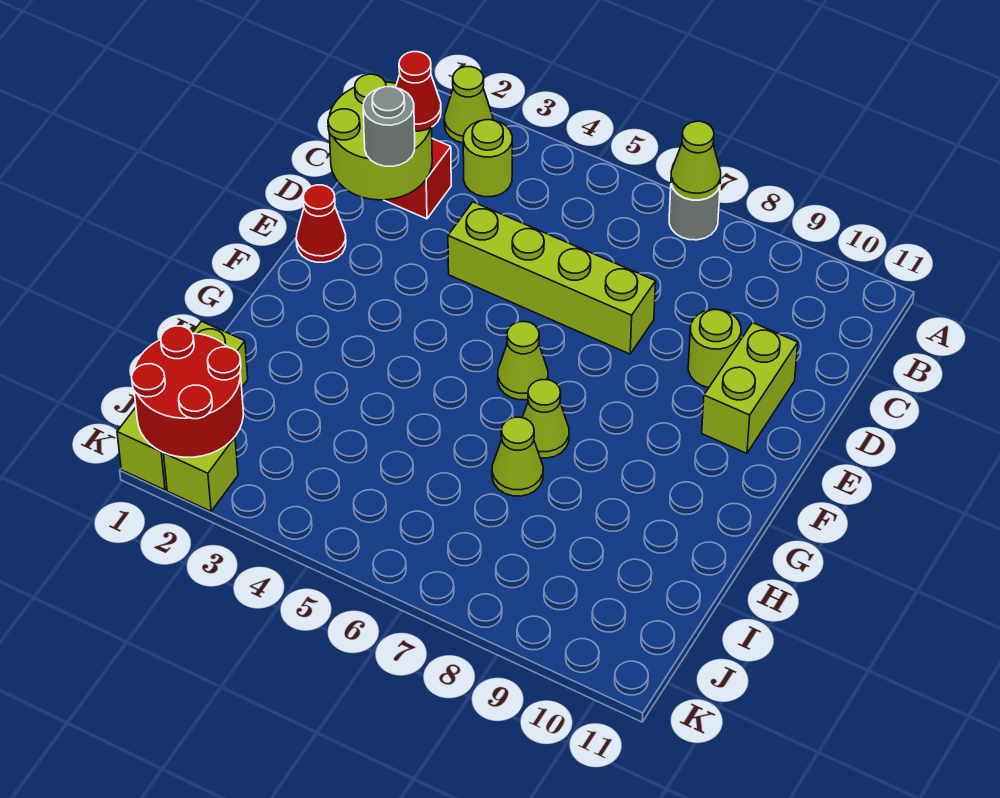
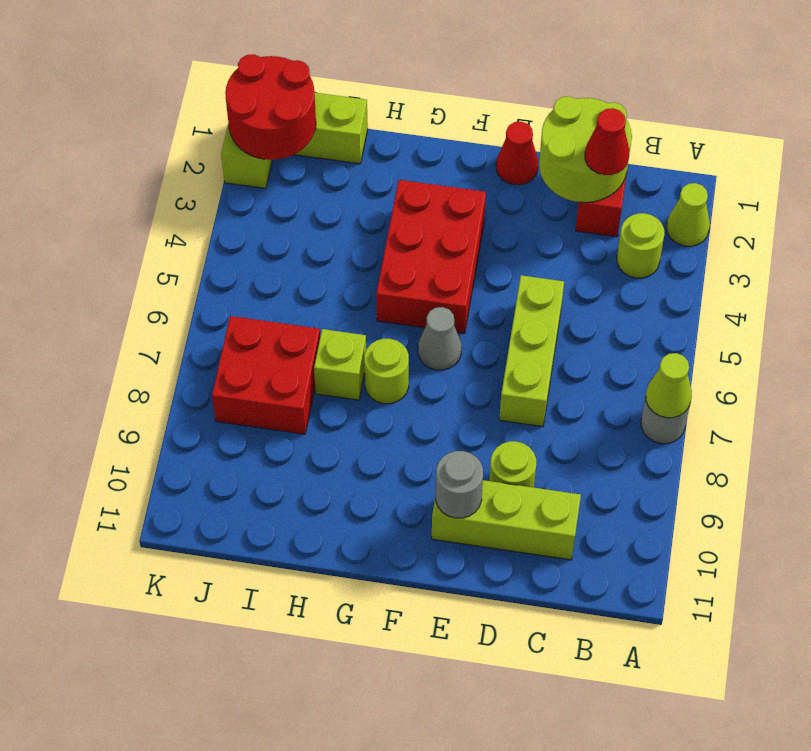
grey round brick D2 level 3 -> grey round brick E10 level 2
lime brick D4:D7 level 1 -> lime brick D5:D7 level 1
lime brick D10:E10 level 1 -> lime brick C10:E10 level 1
none -> red brick F3:G5 level 1
lime cone F6 level 1 -> grey cone F6 level 1
lime cone G7 level 1 -> lime round brick G7 level 1
lime cone H7 level 1 -> lime brick H7 level 1
none -> red brick I7:J8 level 1

